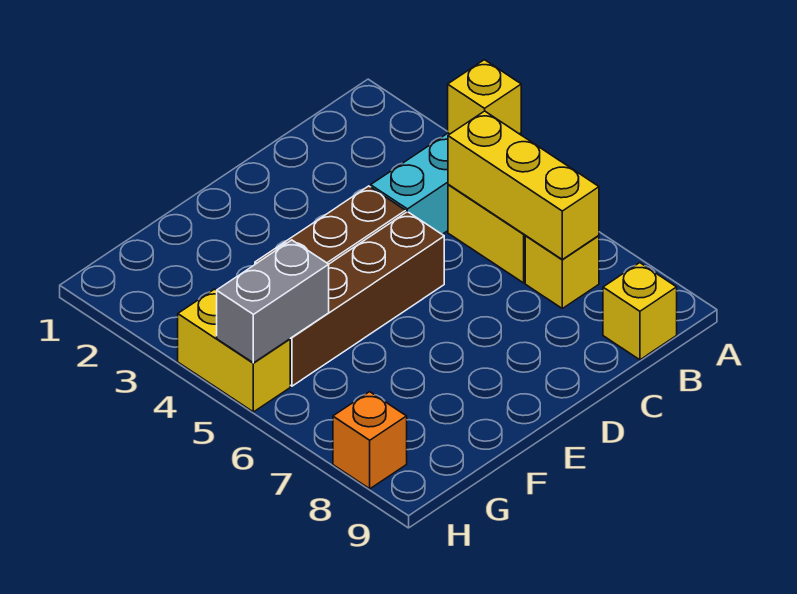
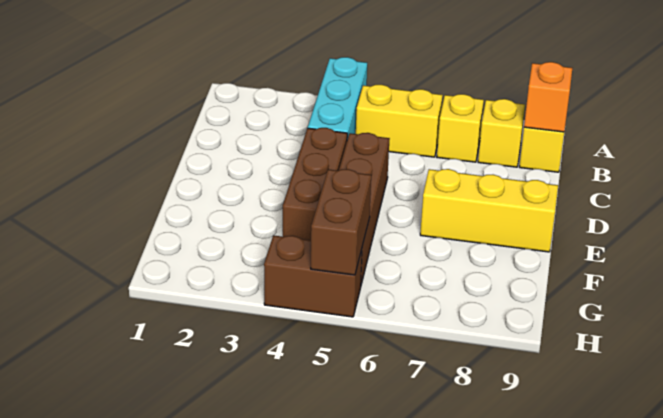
yellow brick A4 level 2 -> yellow brick B8 level 1
yellow brick B5:B7 level 2 -> yellow brick E7:E9 level 1
grey brick G5:H5 level 2 -> brown brick G5:H5 level 2
yellow brick H4:H5 level 1 -> brown brick H4:H5 level 1
orange brick H8 level 1 -> orange brick B9 level 2

